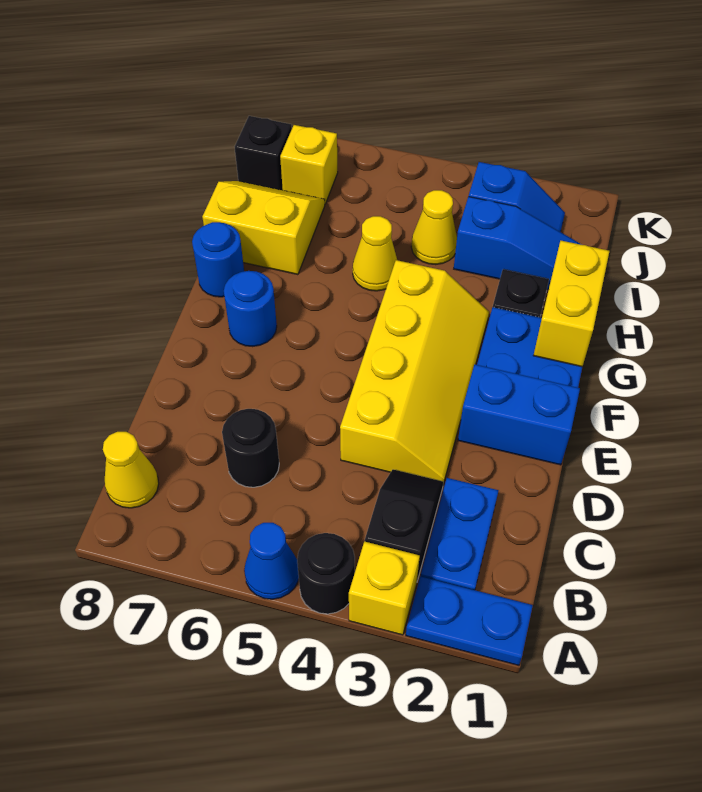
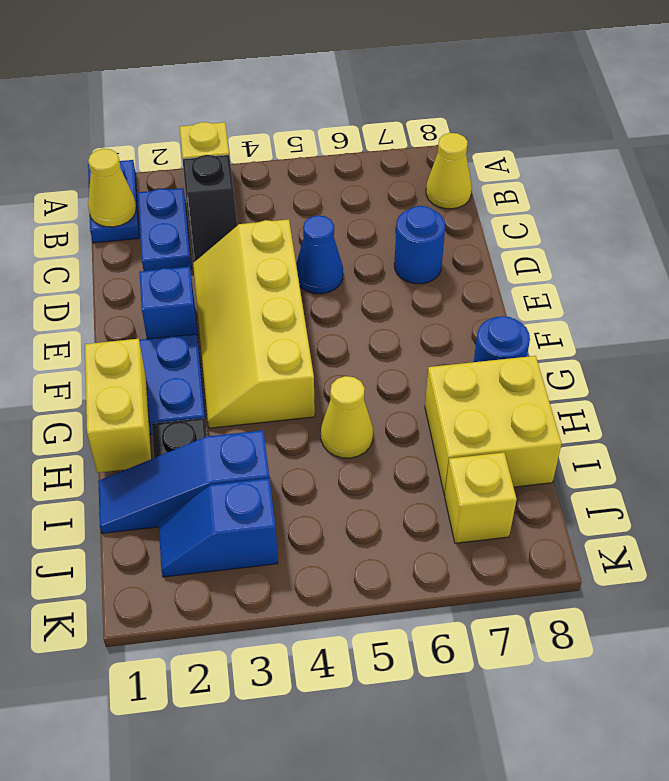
blue plate A1:A2 level 1 -> blue plate A1:B1 level 1
black round brick A4 level 1 -> none
blue cone A5 level 1 -> blue cone D5 level 1
black round brick C6 level 1 -> none
blue brick E1:E2 level 1 -> blue brick E2 level 1
blue round brick F7 level 1 -> blue round brick D7 level 1
yellow slope H7:I8 level 1 top H -> yellow brick H7:I8 level 1
yellow cone I4 level 1 -> yellow cone B1 level 2
black brick J8 level 1 -> none

